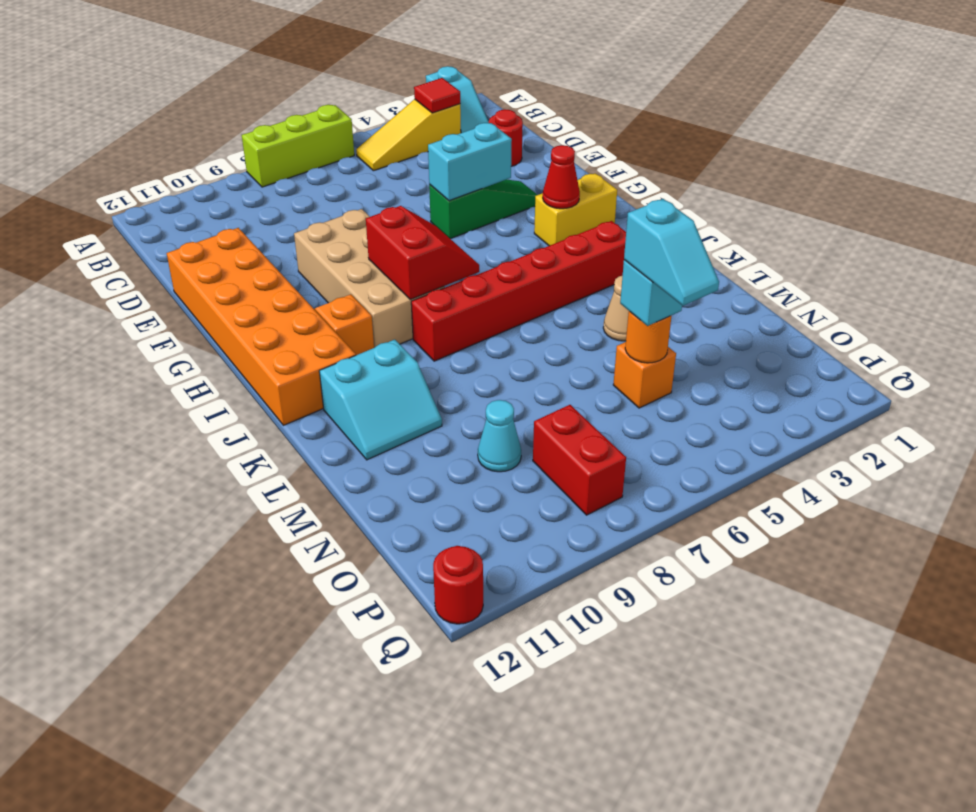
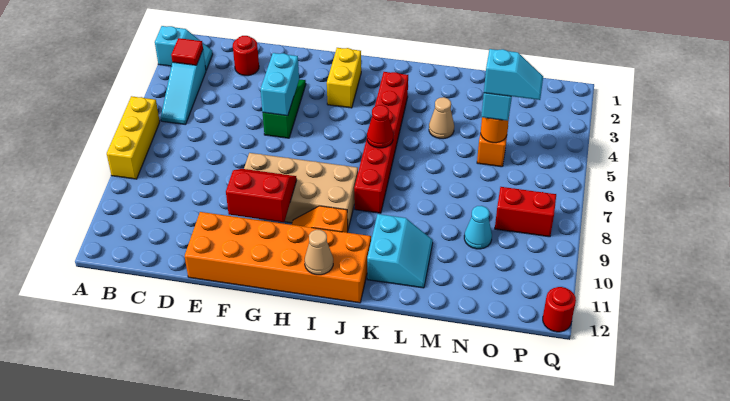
lime brick A6:A8 level 1 -> yellow brick A6:A8 level 1
yellow slope B3:B5 level 1 top 3 -> cyan slope B3:B5 level 1 top 3
red cone H3 level 2 -> red cone J6 level 2
red slope H7:I8 level 2 top 8 -> red slope F9:G10 level 2 top 10
none -> tan cone I12 level 2

